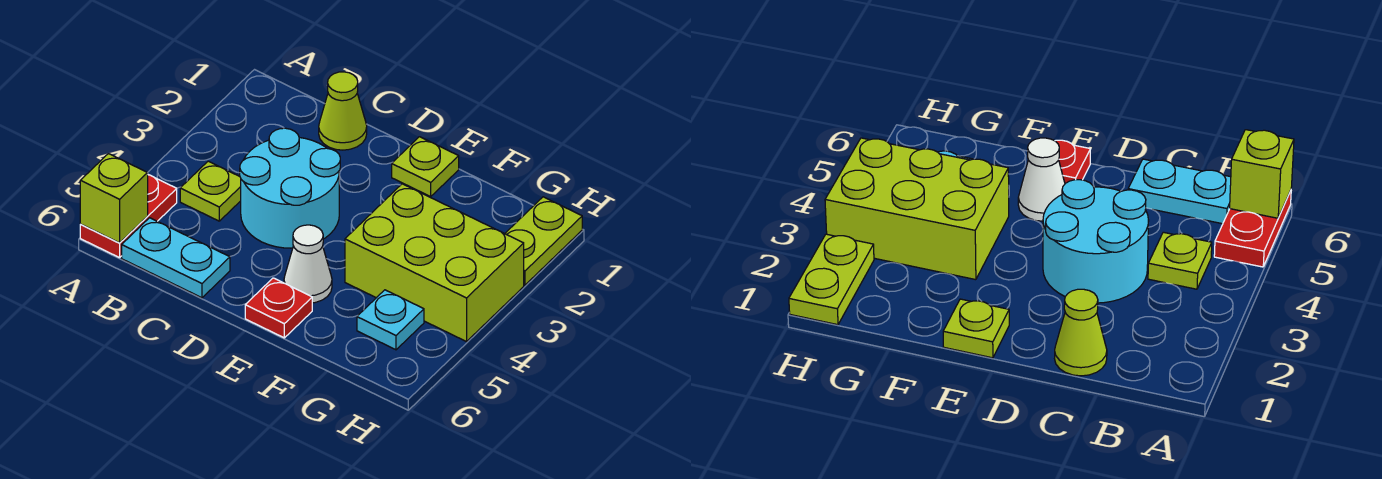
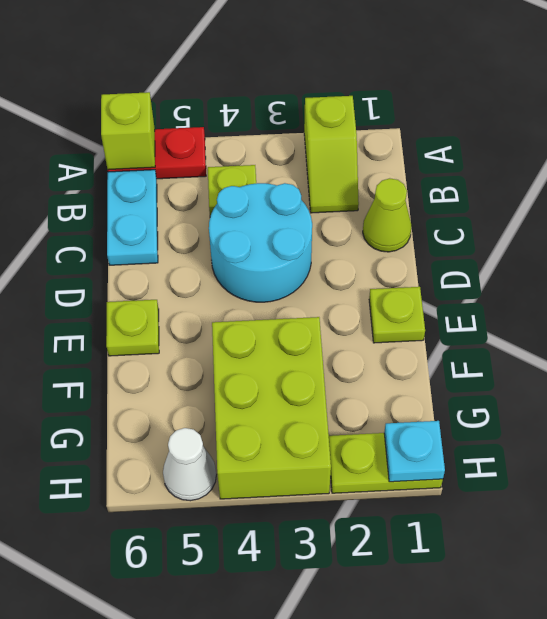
none -> lime slope A2:B2 level 1 top A
white cone E5 level 1 -> white cone H5 level 1
red plate E6 level 1 -> lime plate E6 level 1
cyan plate G5 level 1 -> cyan plate H1 level 2

